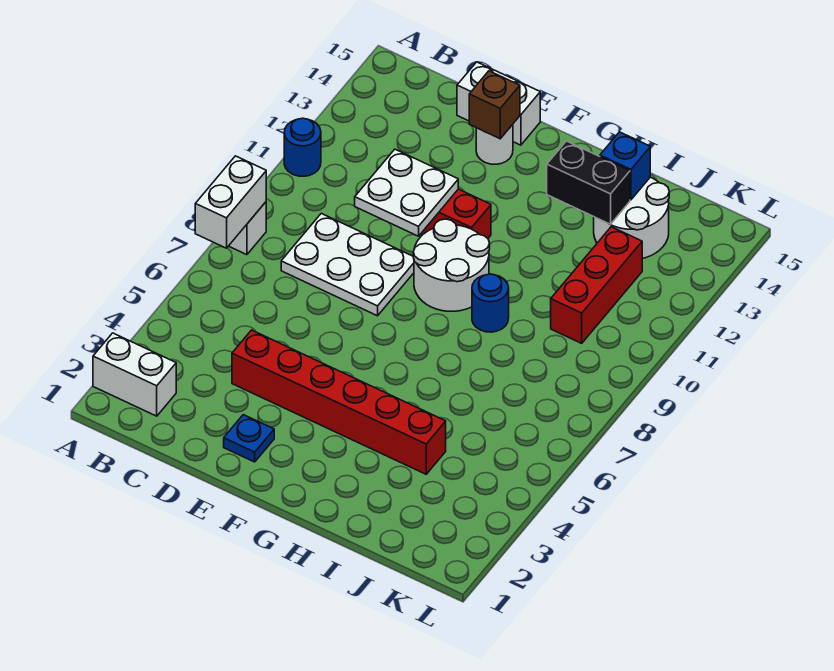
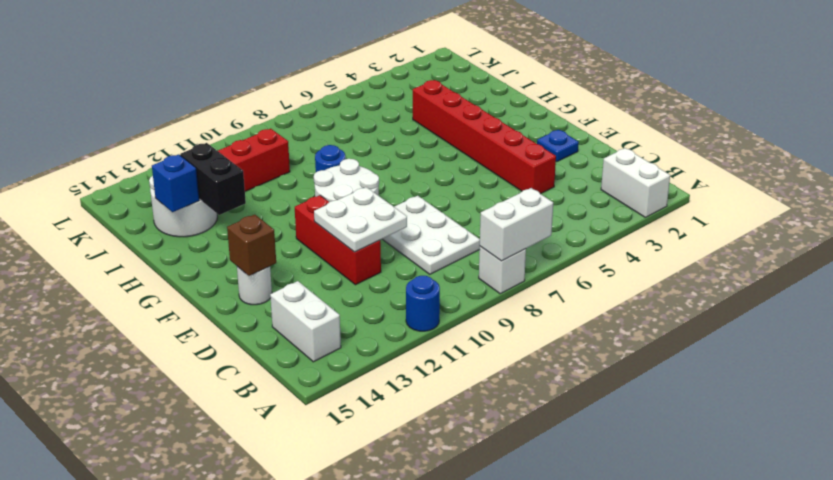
white brick D15:E15 level 1 -> white brick B14:C14 level 1

